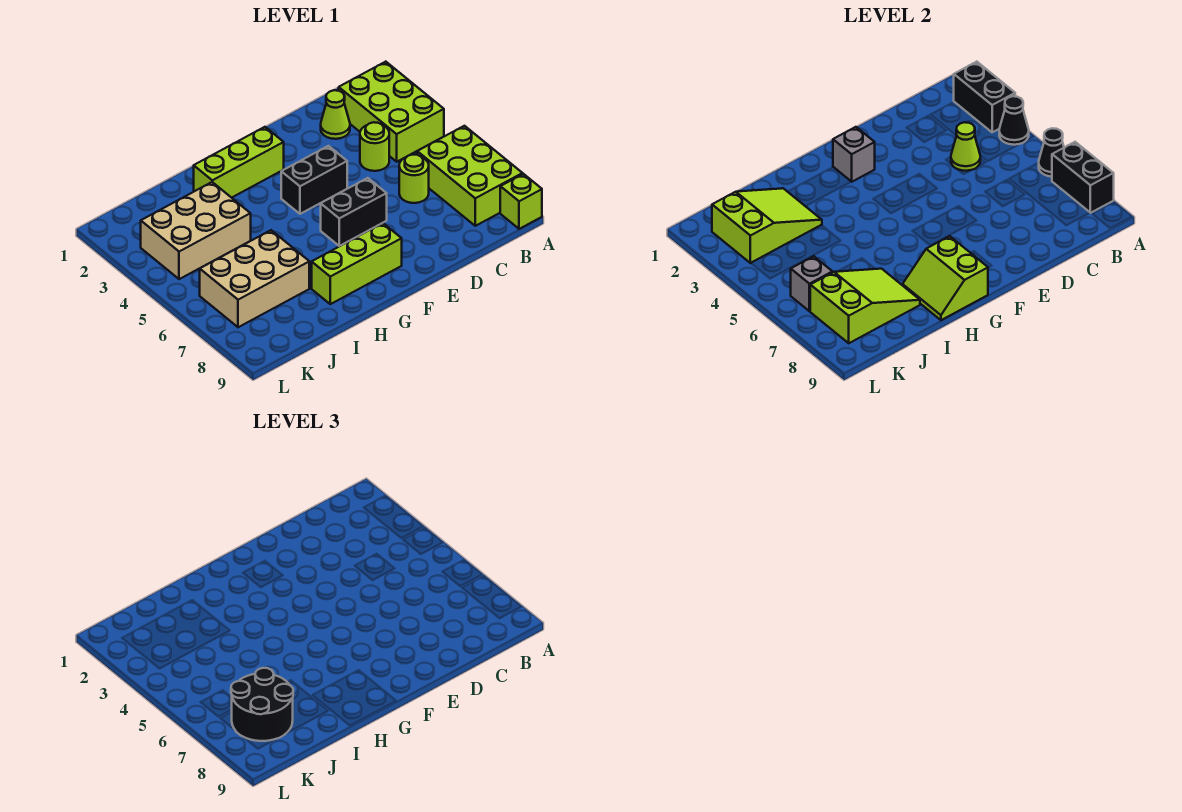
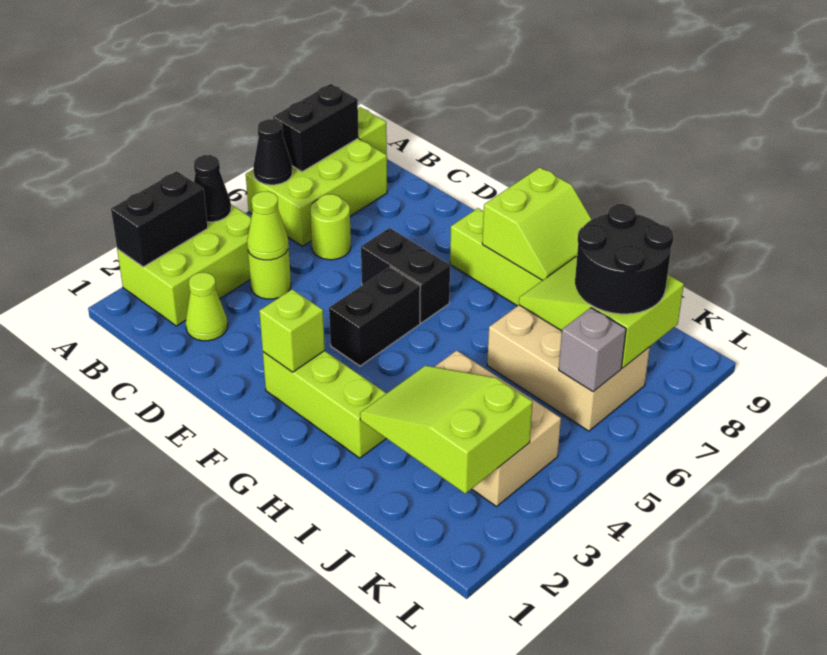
black brick E4:F4 level 1 -> black brick F4:F5 level 1
grey brick F2 level 2 -> lime brick F2 level 2

